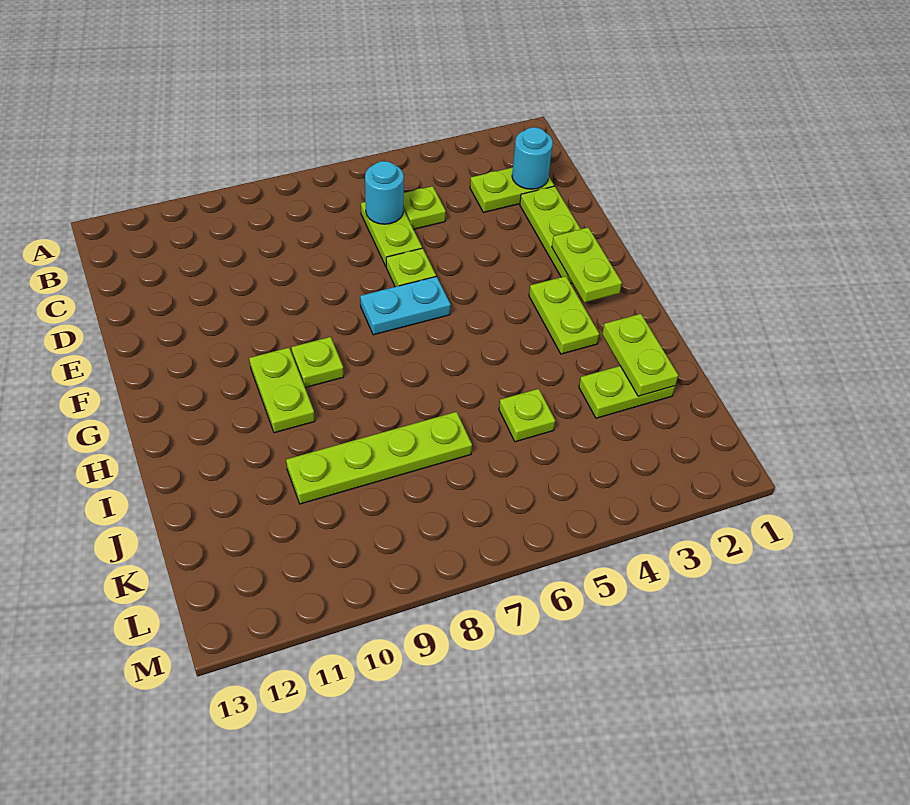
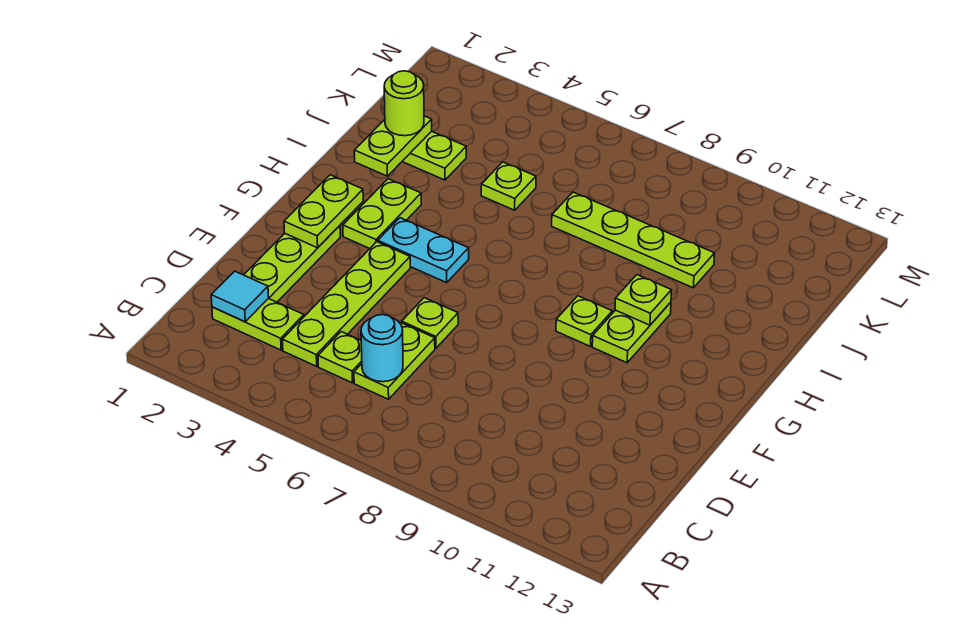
cyan round brick C2 level 2 -> cyan tile C2 level 2
none -> lime plate C4:F4 level 1
cyan plate F6:F7 level 1 -> cyan plate G4:G5 level 1
none -> lime plate H10 level 2
none -> lime round brick J2 level 3

